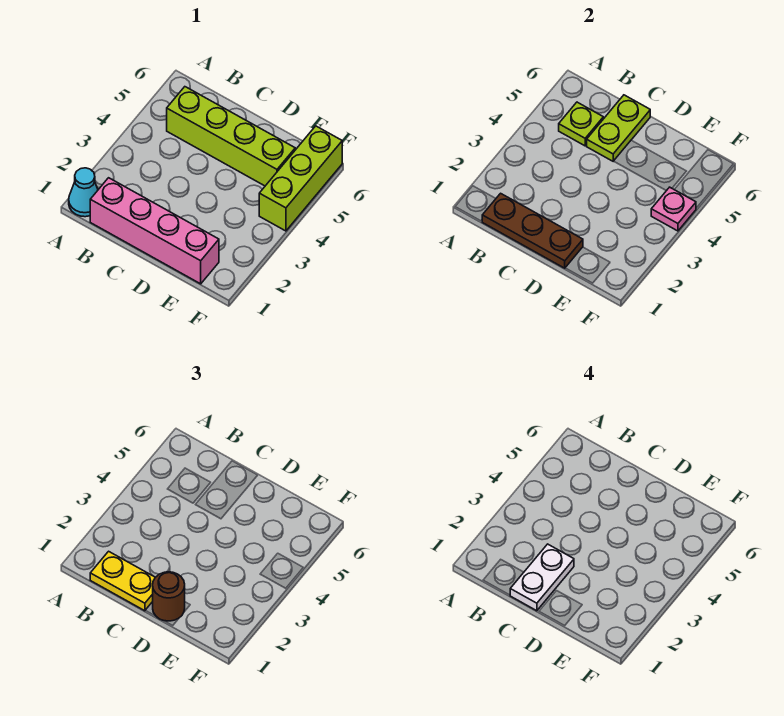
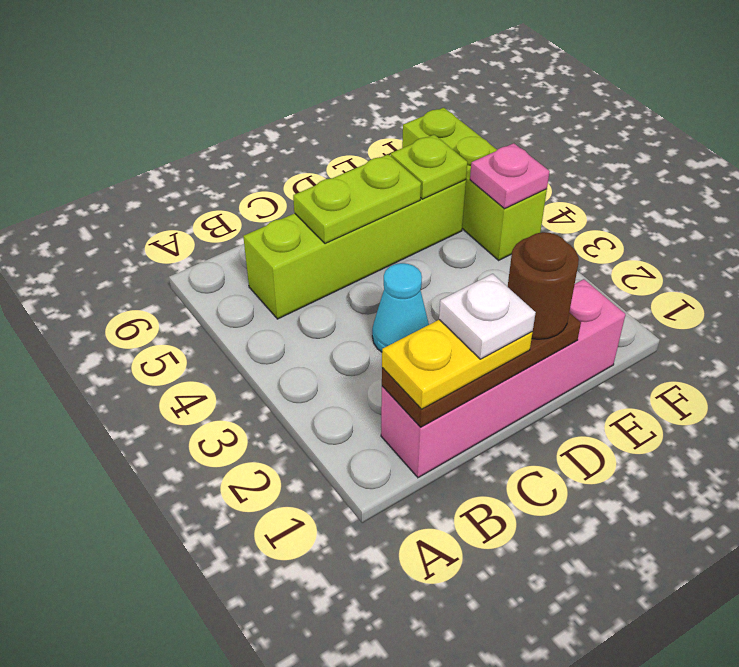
cyan cone A1 level 1 -> cyan cone C3 level 1
lime plate B5 level 2 -> lime plate E5 level 2
white plate C1:C2 level 4 -> white plate C1 level 4
lime plate C5:C6 level 2 -> lime plate C5:D5 level 2

